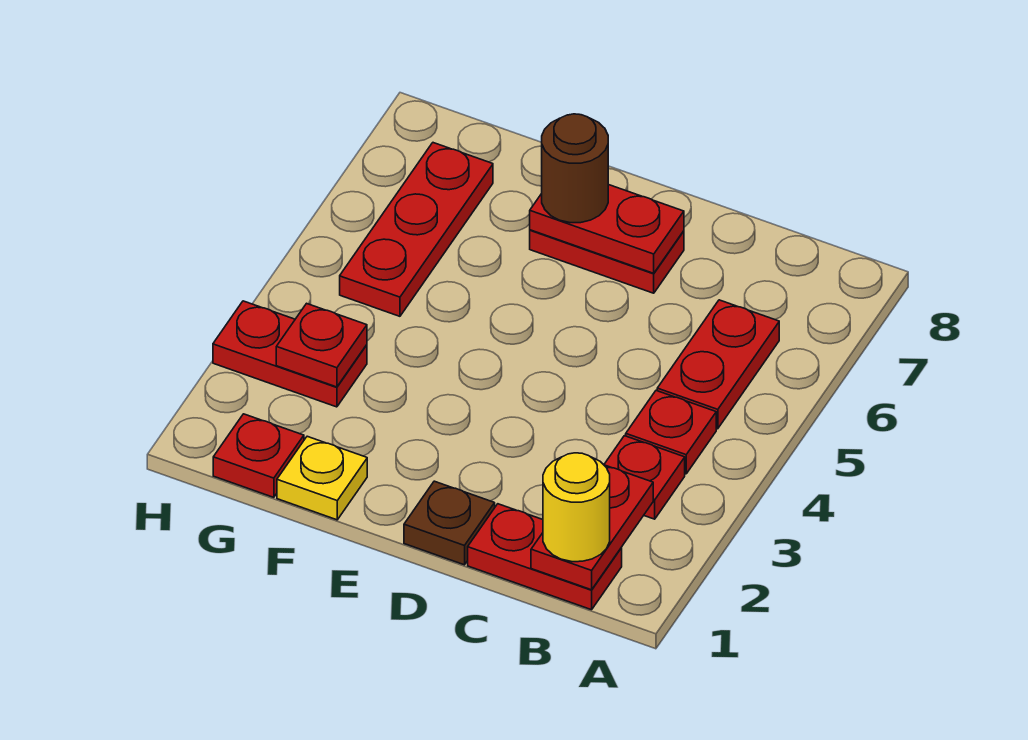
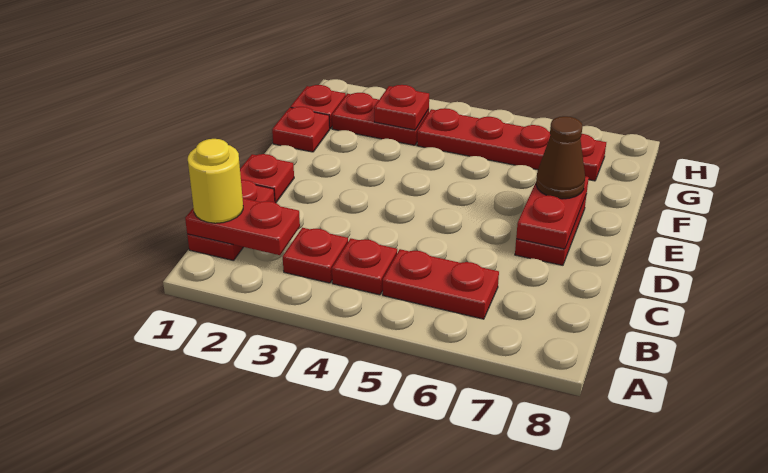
brown plate D1 level 1 -> red plate D1 level 1
brown round brick E7 level 3 -> brown cone E7 level 3
yellow plate F1 level 1 -> red plate F1 level 1
red plate G3:H3 level 1 -> red plate G2:G3 level 1
red plate G5:G7 level 1 -> red plate G4:G7 level 1

